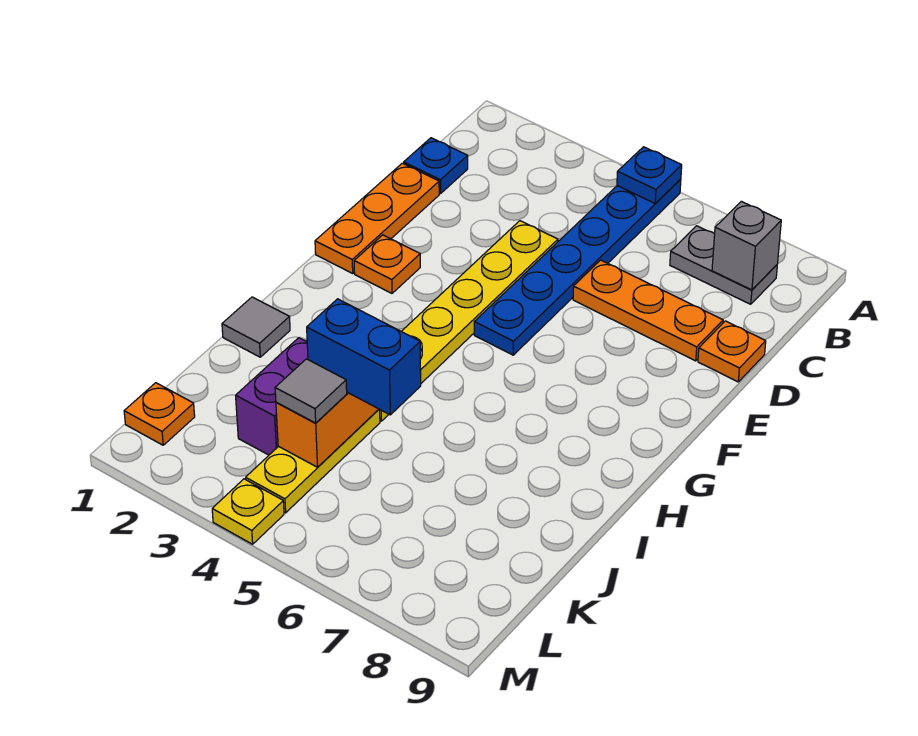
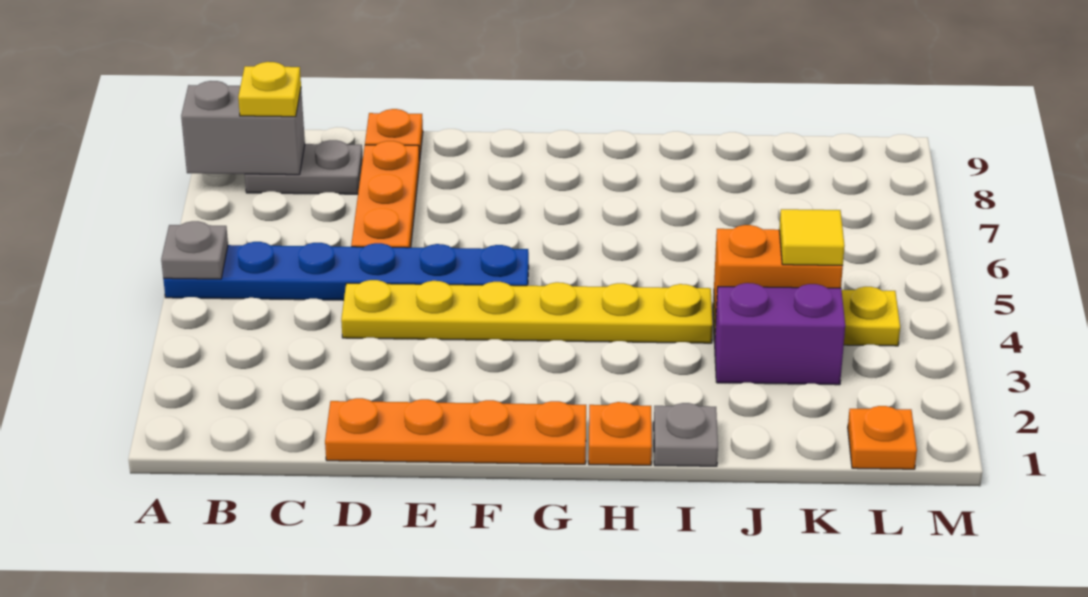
blue plate A5 level 2 -> grey plate A5 level 2
grey plate B7:B8 level 1 -> grey plate B8:C8 level 1
grey brick B8 level 2 -> grey brick A8:B8 level 2
blue plate C1 level 1 -> none
orange plate D1:F1 level 1 -> orange plate D1:G1 level 1
orange plate F2 level 1 -> orange plate H1 level 1
grey tile I1 level 1 -> grey plate I1 level 1
blue brick J4:J5 level 3 -> none
grey tile K4 level 3 -> yellow tile K4 level 3
yellow plate M4 level 1 -> yellow plate B8 level 3

